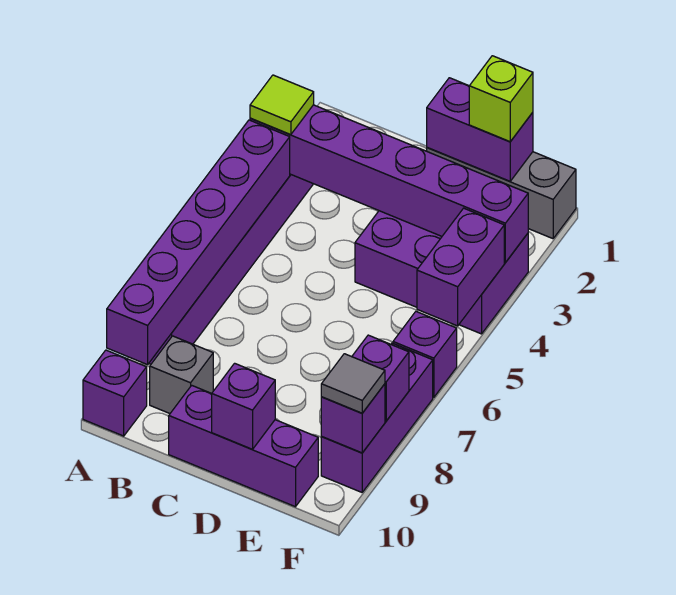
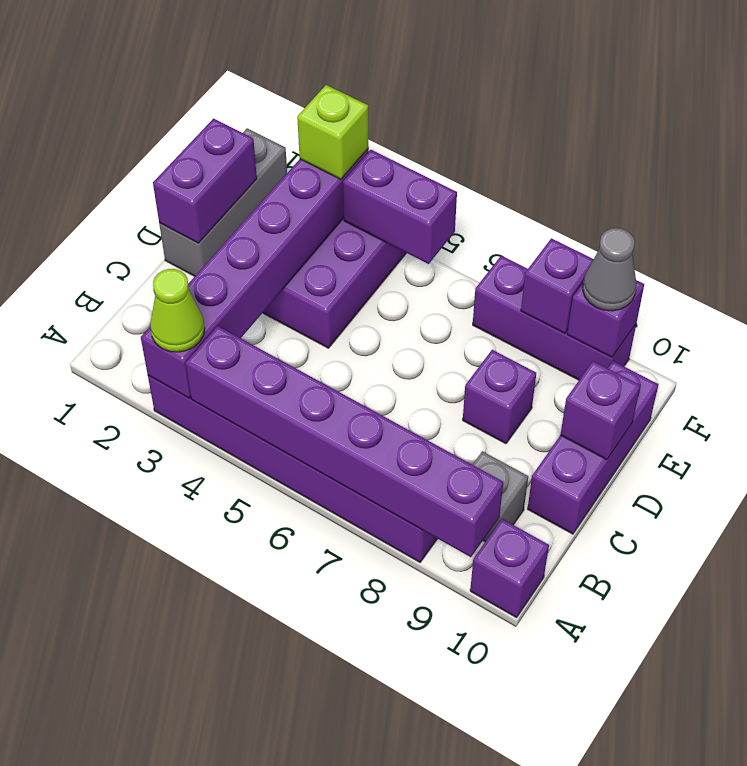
lime tile A3 level 3 -> lime cone A3 level 3
lime brick E1 level 3 -> lime brick F3 level 3
purple brick F6 level 1 -> purple brick D8 level 1
grey tile F9 level 3 -> grey cone F9 level 3

